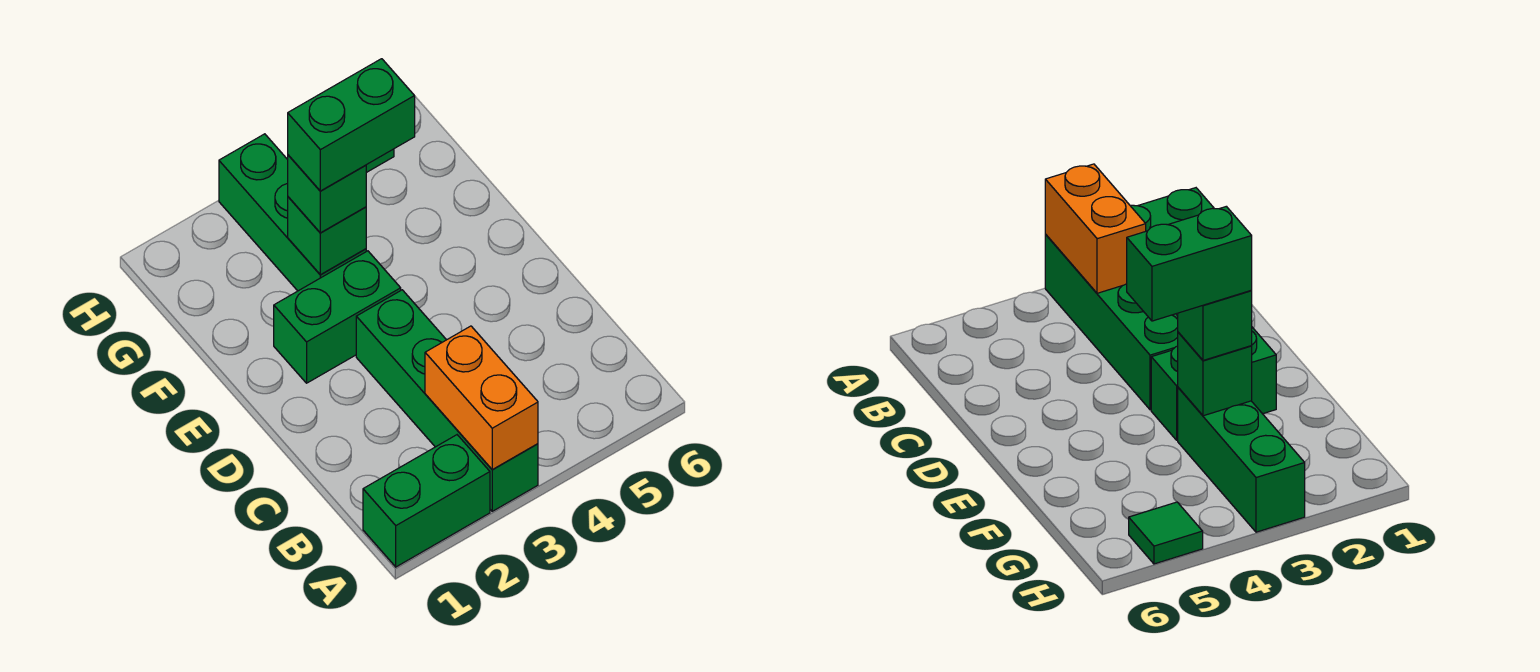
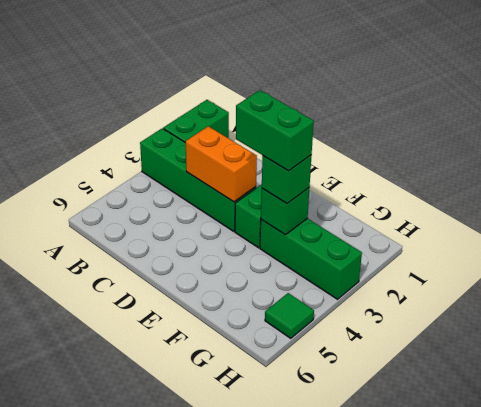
orange brick A3:B3 level 2 -> orange brick C3:D3 level 2
green brick F3:F4 level 4 -> green brick E3:F3 level 4

